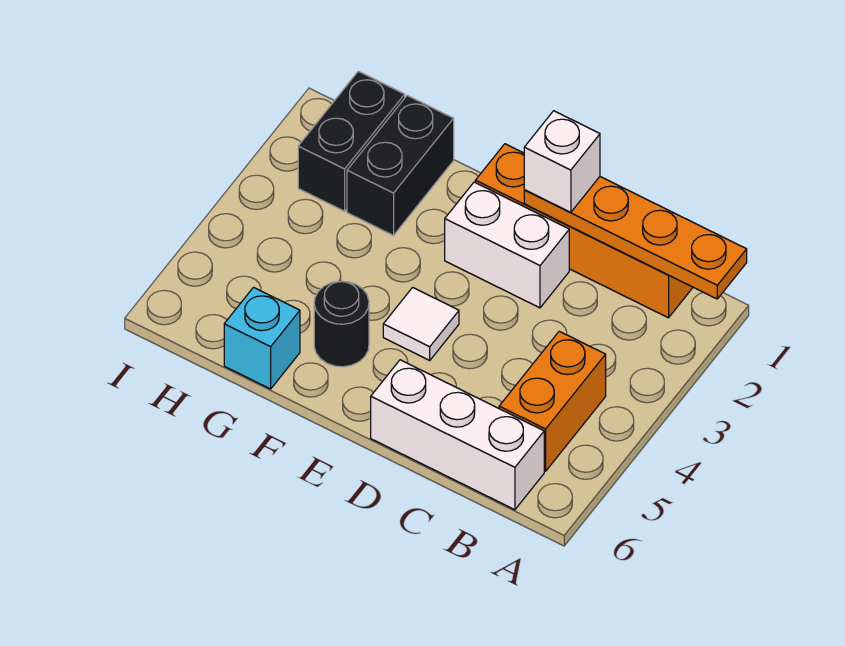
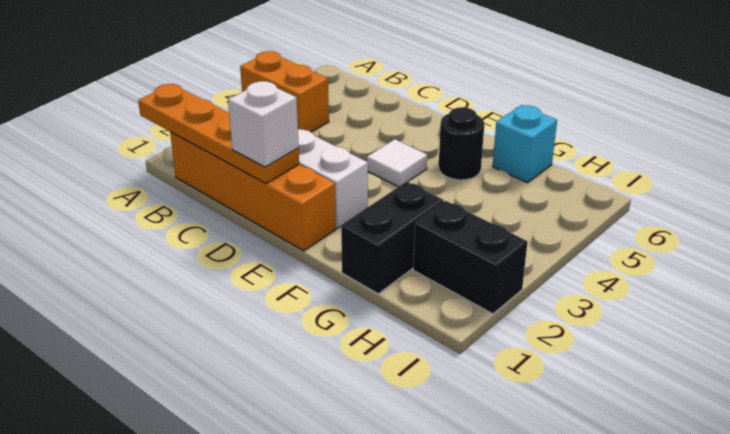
orange brick B4:B5 level 1 -> orange brick A4:B4 level 1
white brick B6:D6 level 1 -> none
black brick H1:H2 level 1 -> black brick H2:I2 level 1

